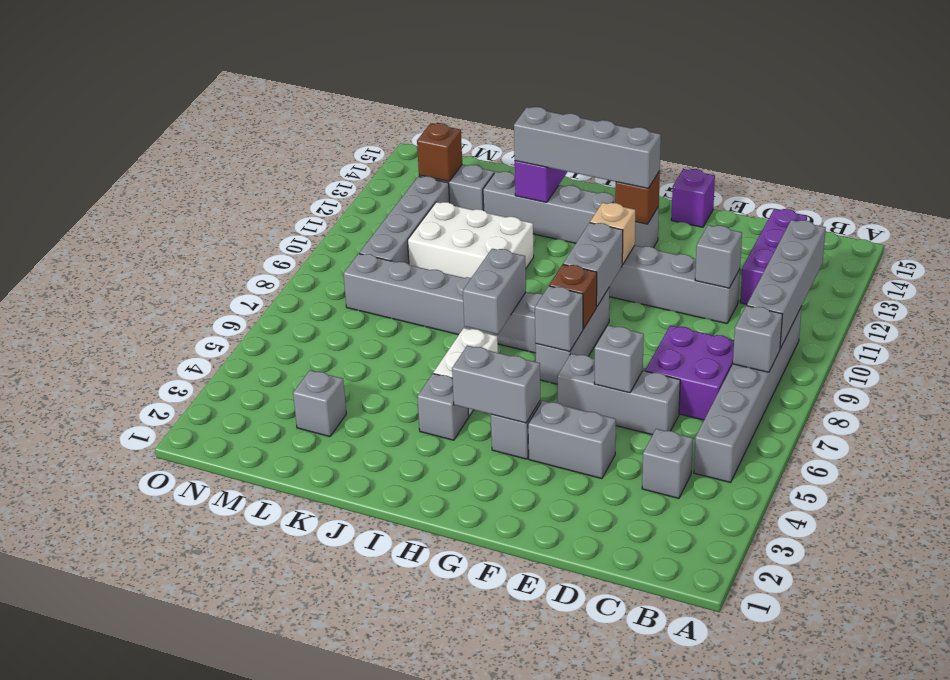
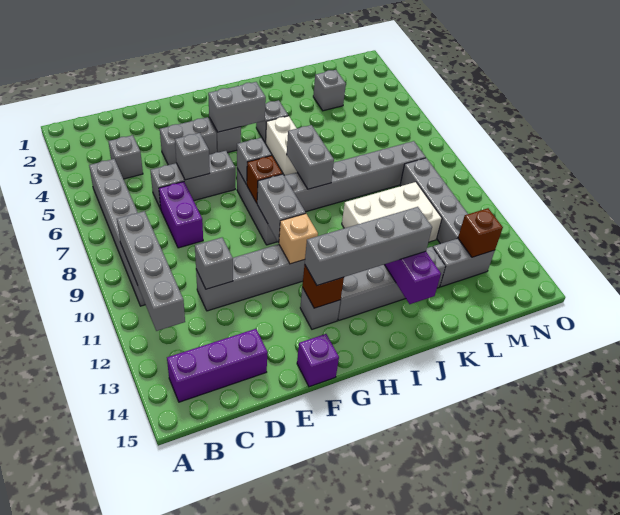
grey brick B8 level 2 -> none
purple brick C7:D8 level 1 -> purple brick D7:D8 level 1
purple brick C12:C14 level 1 -> purple brick B14:D14 level 1

